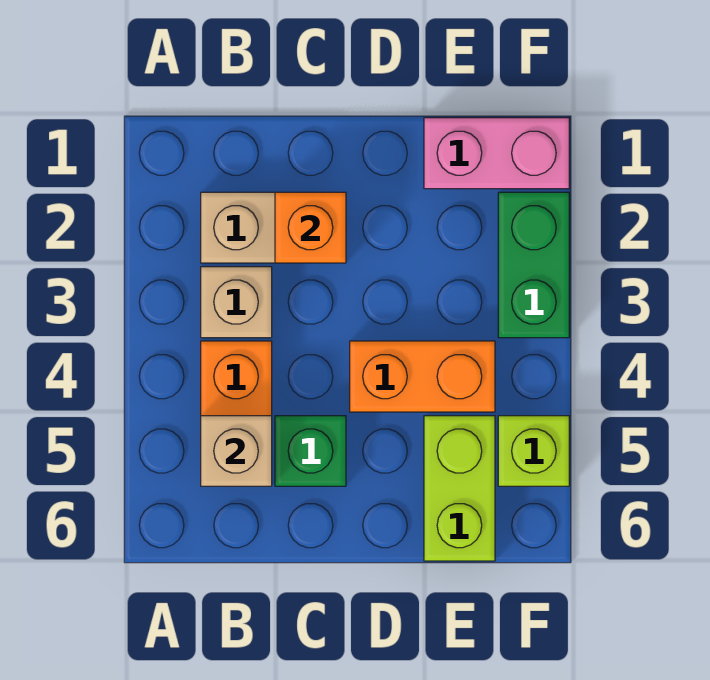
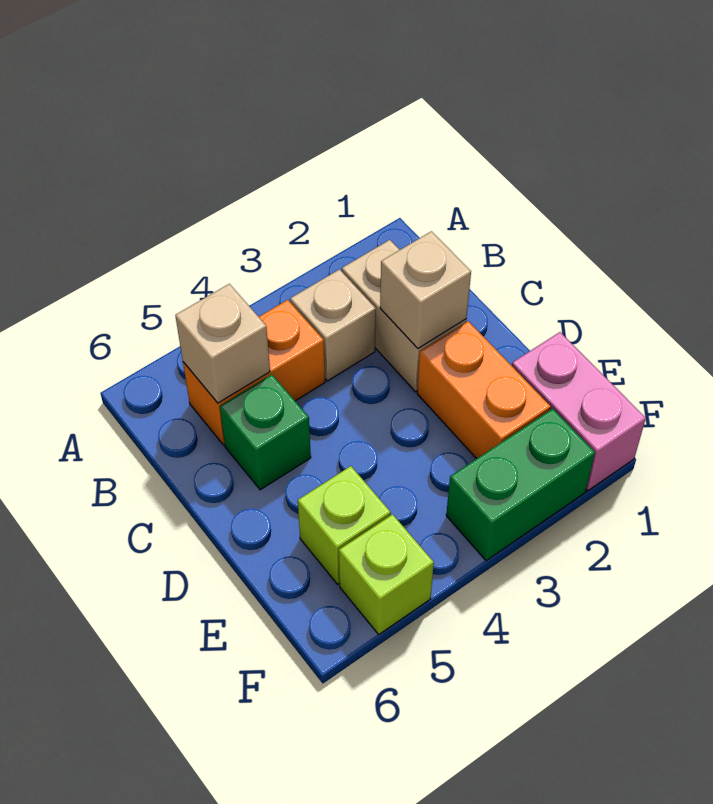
orange brick C2 level 2 -> tan brick C2 level 2
orange brick D4:E4 level 1 -> orange brick D2:E2 level 1
lime brick E5:E6 level 1 -> lime brick E5 level 1

